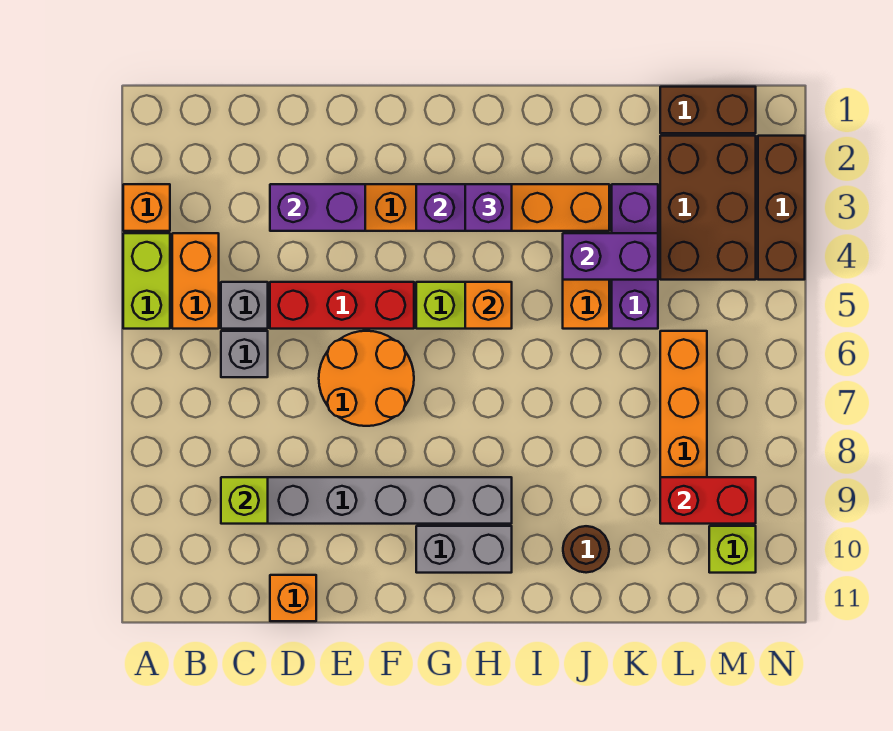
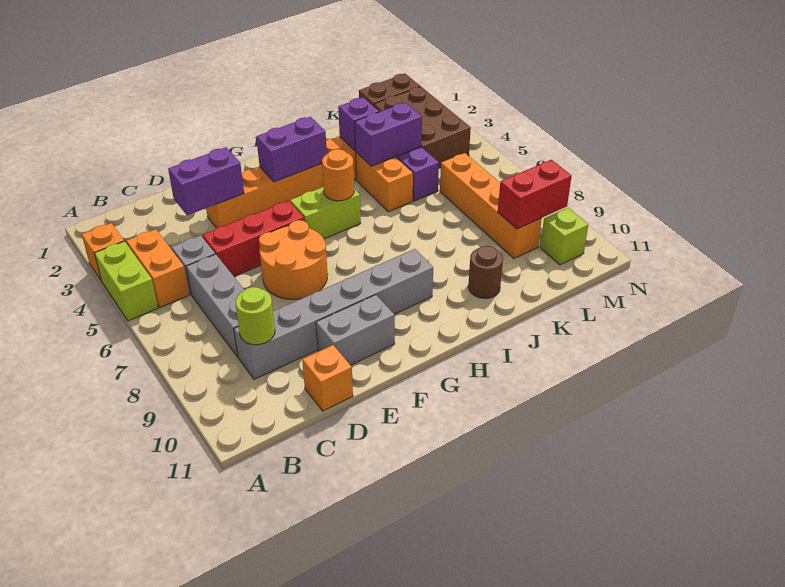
grey brick C6 level 1 -> grey brick C6:C8 level 1
lime brick C9 level 2 -> lime round brick C9 level 2
grey brick G10:H10 level 1 -> grey brick E10:F10 level 1
purple brick H3 level 3 -> purple brick J3 level 2
orange brick H5 level 2 -> orange round brick H5 level 2
brown brick N2:N4 level 1 -> none

